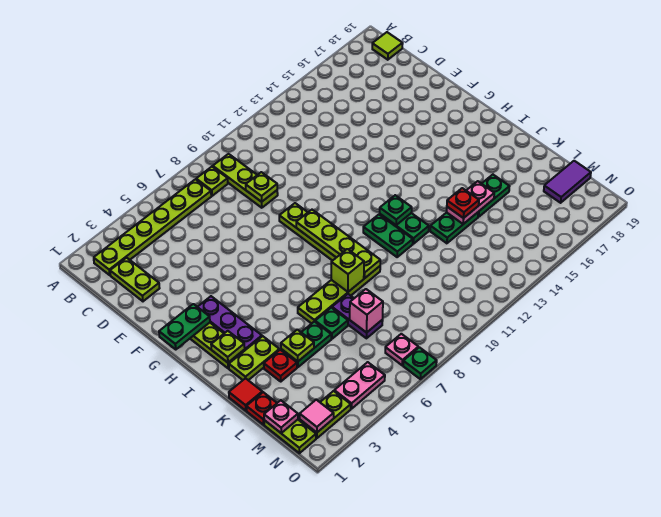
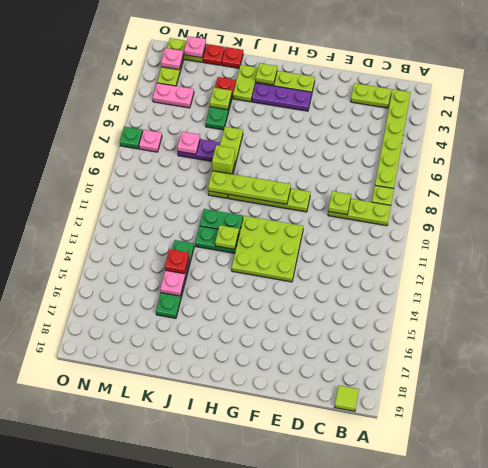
none -> lime plate F11:H13 level 1
green plate G1:G2 level 2 -> none
green plate I12 level 2 -> lime plate I12 level 2
red tile K1 level 1 -> red plate K1 level 1
green plate K6 level 1 -> none
pink brick L7 level 2 -> pink plate L7 level 2
purple tile M18:M19 level 1 -> none
pink tile N2 level 2 -> pink plate N2 level 2
pink plate N4:N5 level 1 -> pink plate M4:N4 level 1

